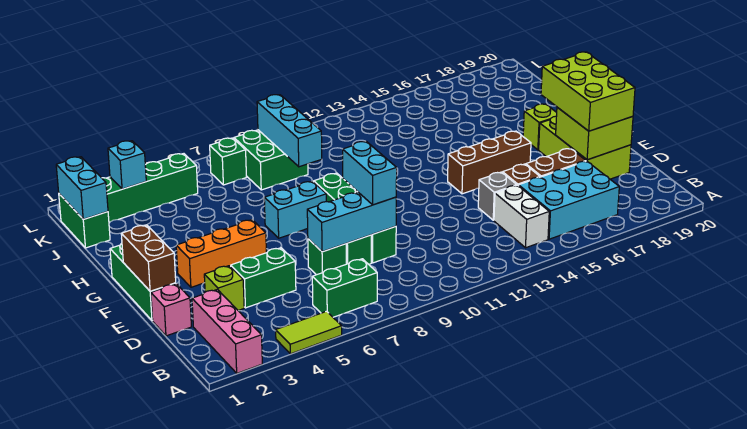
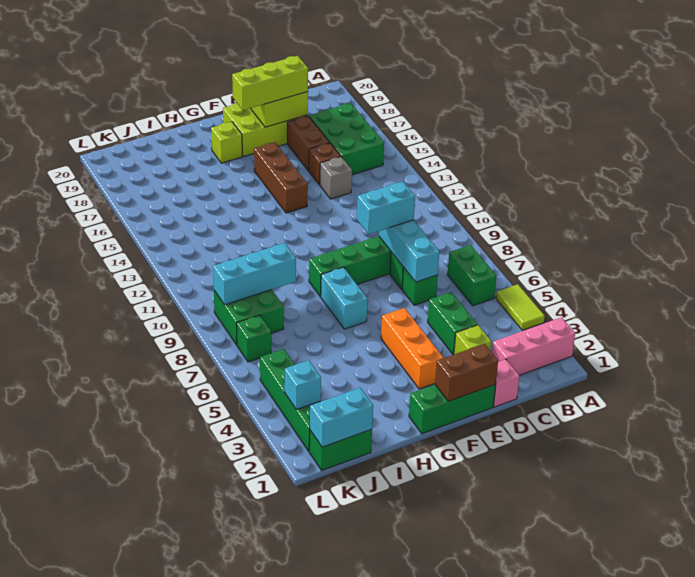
white brick B14:C14 level 1 -> none
cyan brick B15:C17 level 1 -> green brick B15:C17 level 1
lime brick D18:F19 level 3 -> lime brick D18:F18 level 3

